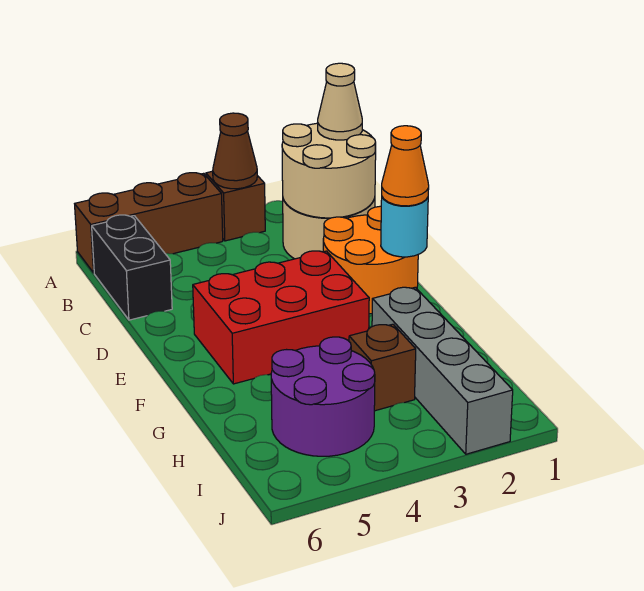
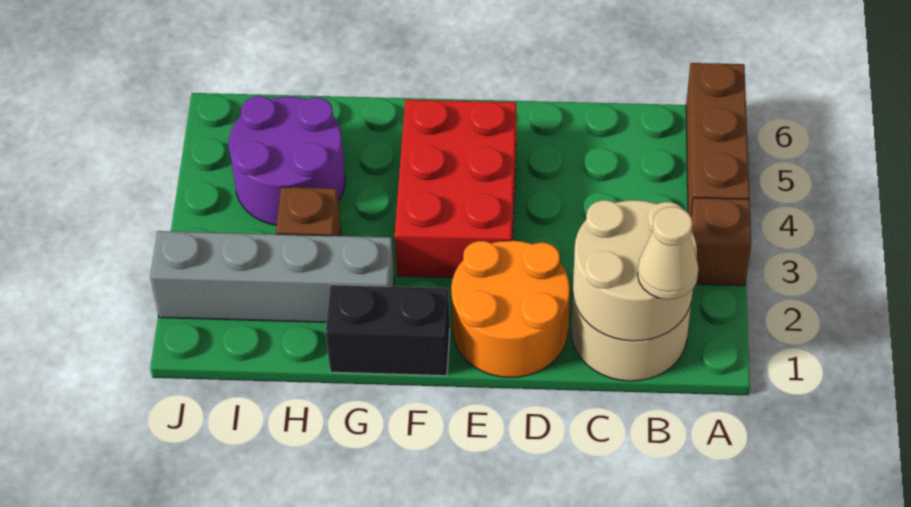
brown cone A3 level 2 -> none
black brick B6:C6 level 1 -> black brick F1:G1 level 1
cyan round brick E1 level 2 -> none
orange cone E1 level 3 -> none

